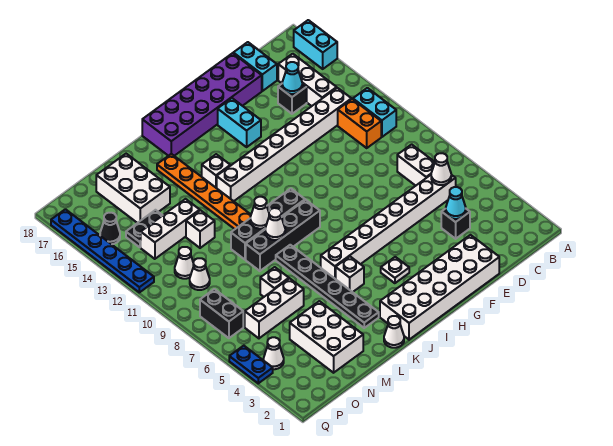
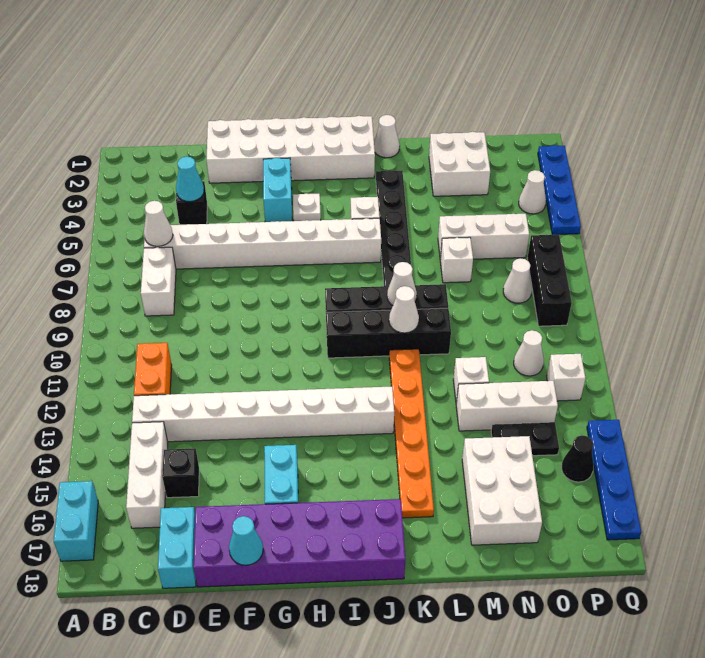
cyan brick B11:B12 level 1 -> cyan brick G3:G4 level 1
cyan cone D15 level 2 -> cyan cone F18 level 2
white brick J14 level 1 -> white brick P12 level 1
white brick M2:N4 level 1 -> white brick M2:N3 level 1
white cone O10 level 1 -> white cone O8 level 1
black brick P7:P8 level 1 -> black brick P7:P9 level 1
blue plate Q4:Q5 level 1 -> blue plate Q2:Q5 level 1
blue plate Q12:Q17 level 1 -> blue plate Q14:Q17 level 1

